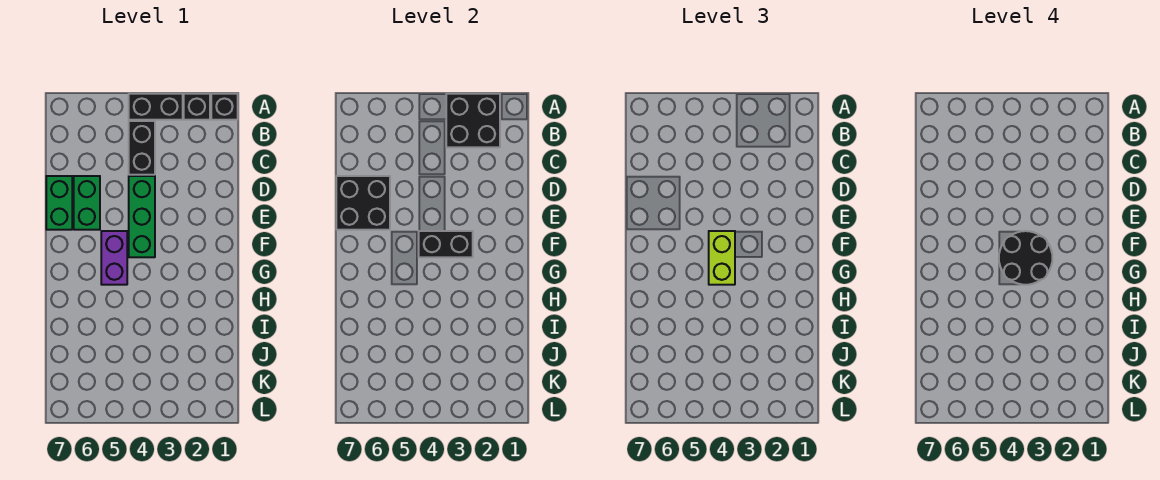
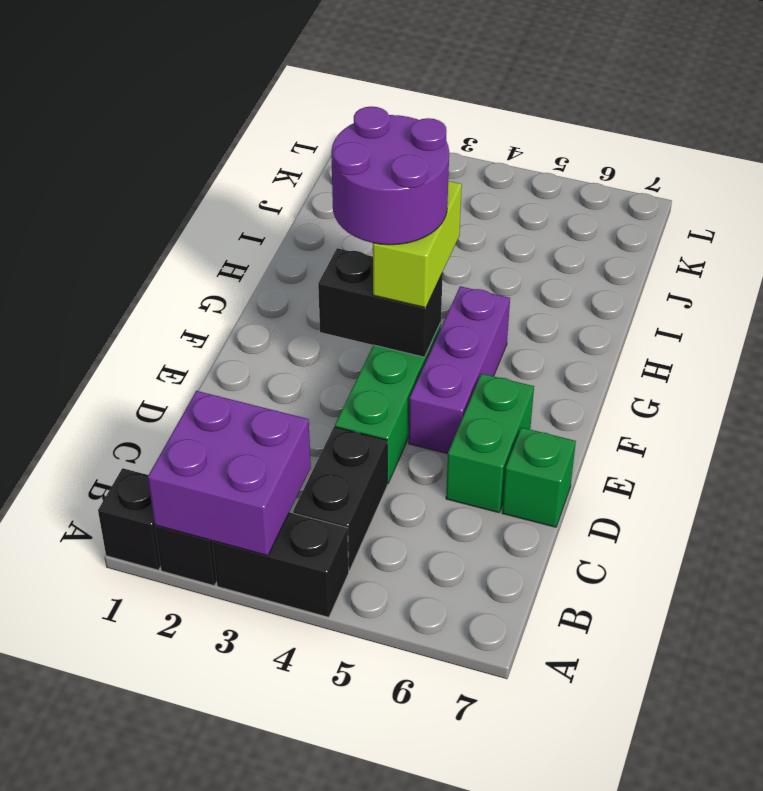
black brick A2:B3 level 2 -> purple brick A2:B3 level 2
black brick D6:E7 level 2 -> none
green brick D7:E7 level 1 -> green brick D7 level 1
black round brick F3:G4 level 4 -> purple round brick F3:G4 level 4
purple brick F5:G5 level 1 -> purple brick E5:G5 level 1

